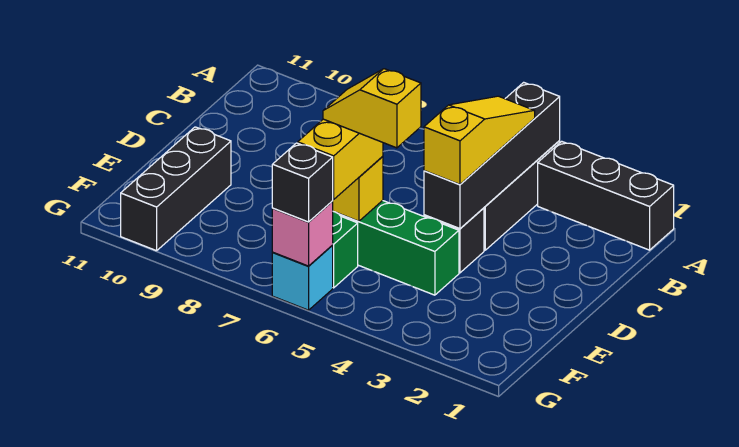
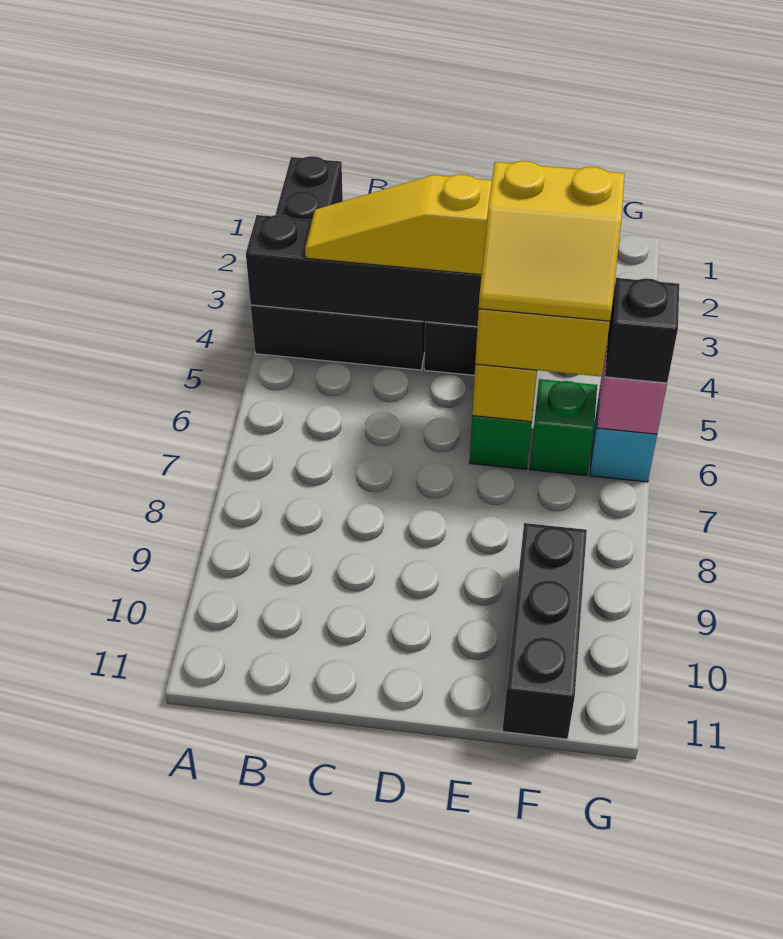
yellow slope E5:E6 level 4 top 5 -> yellow slope E5:F6 level 4 top 5
black brick E10:G10 level 1 -> black brick F9:F11 level 1

